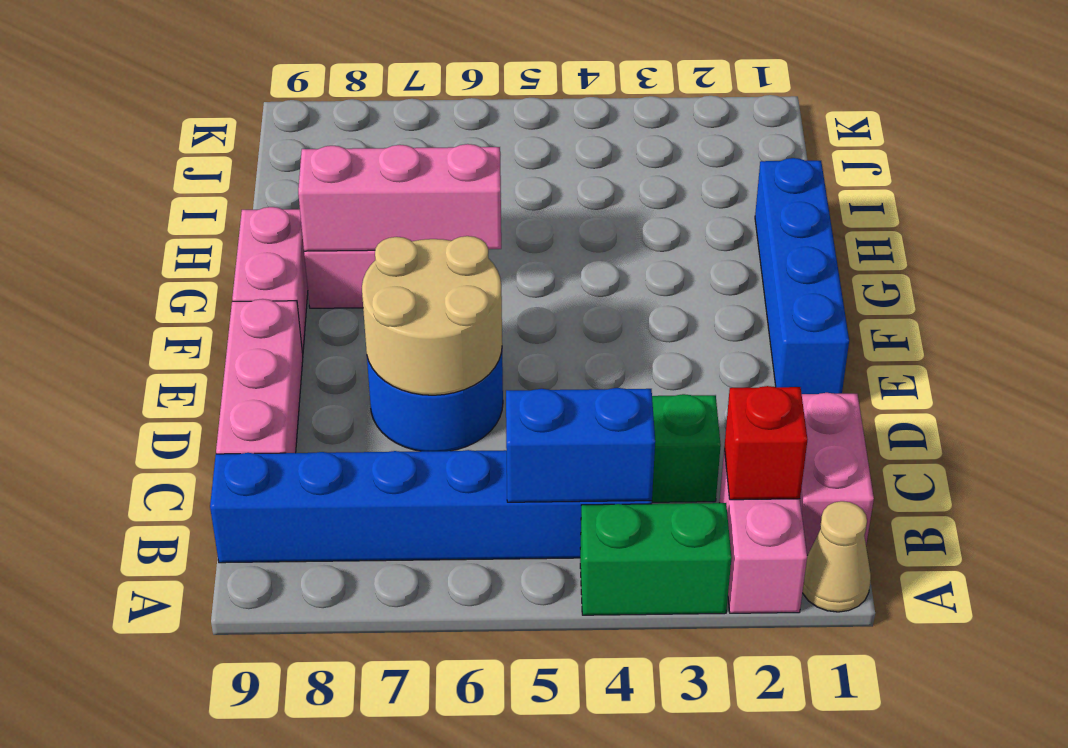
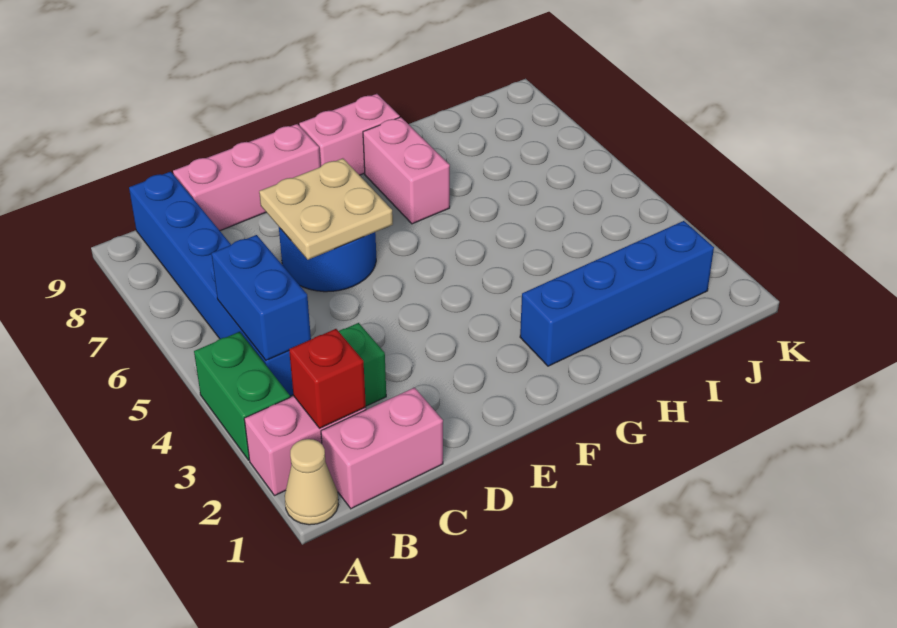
tan round brick D6:E7 level 2 -> tan plate D6:E7 level 2
blue brick E1:H1 level 1 -> blue brick G2:J2 level 1
pink brick G6:G8 level 2 -> none

